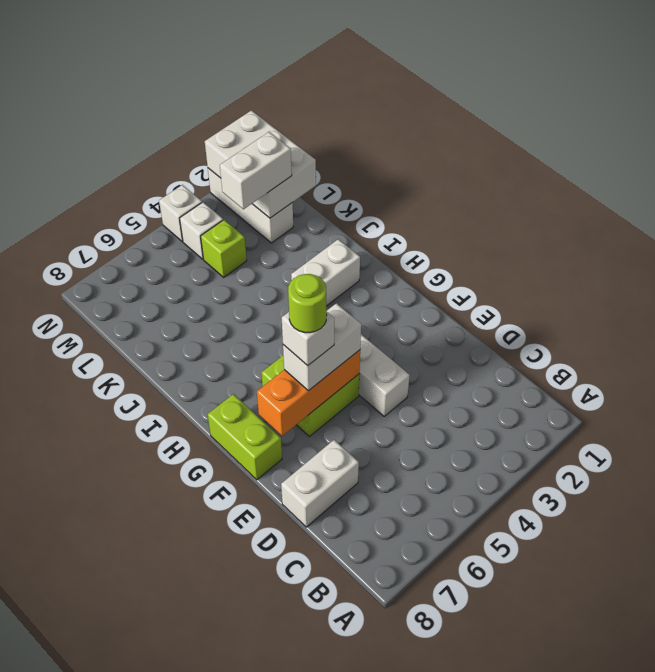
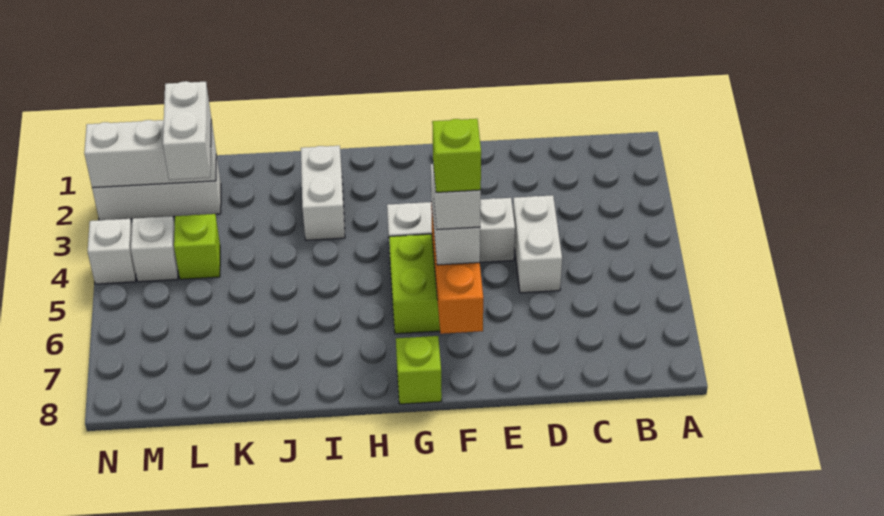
white brick D7:D8 level 1 -> white brick D4:D5 level 1
lime round brick F6 level 5 -> lime brick F6 level 5
lime brick F8:G8 level 1 -> lime brick G8 level 1
white brick L1:N2 level 2 -> white brick L2:N2 level 2

